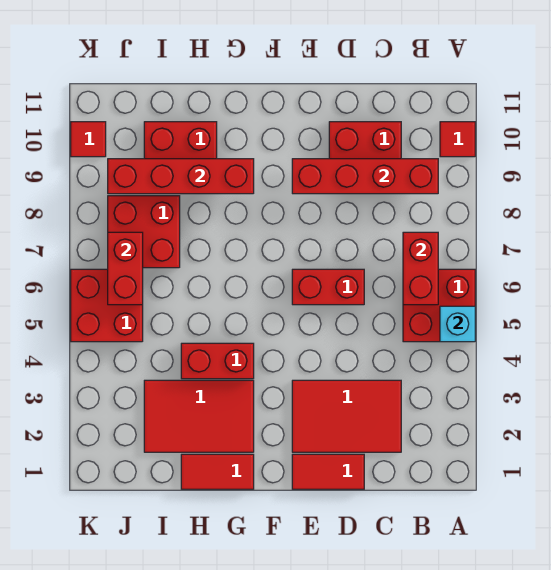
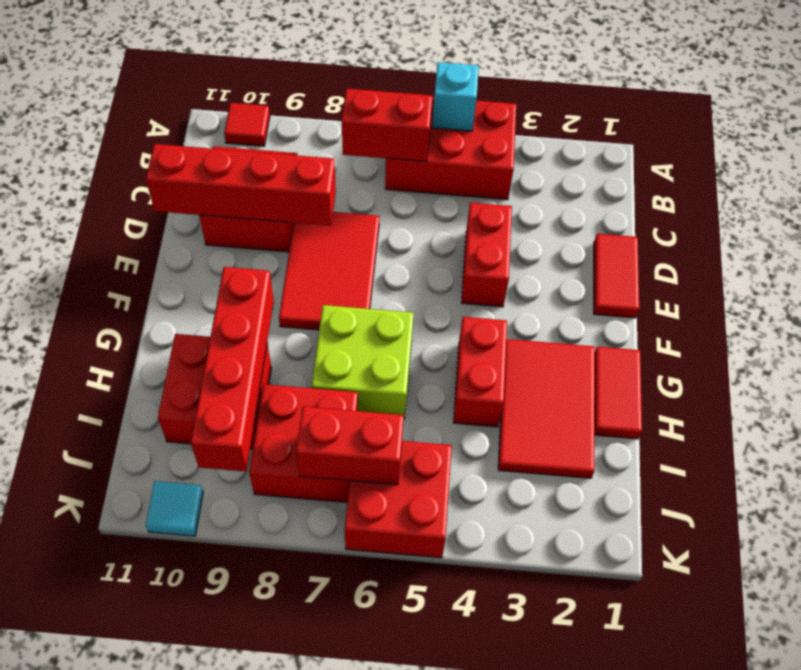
red brick A5:B6 level 1 -> red brick A4:B6 level 1
red brick B9:E9 level 2 -> red brick D8:D11 level 2
red tile C2:E3 level 1 -> red tile D7:F8 level 1
red brick D6:E6 level 1 -> red brick D4:E4 level 1
none -> lime brick G6:H7 level 1
red tile K10 level 1 -> cyan tile K10 level 1

